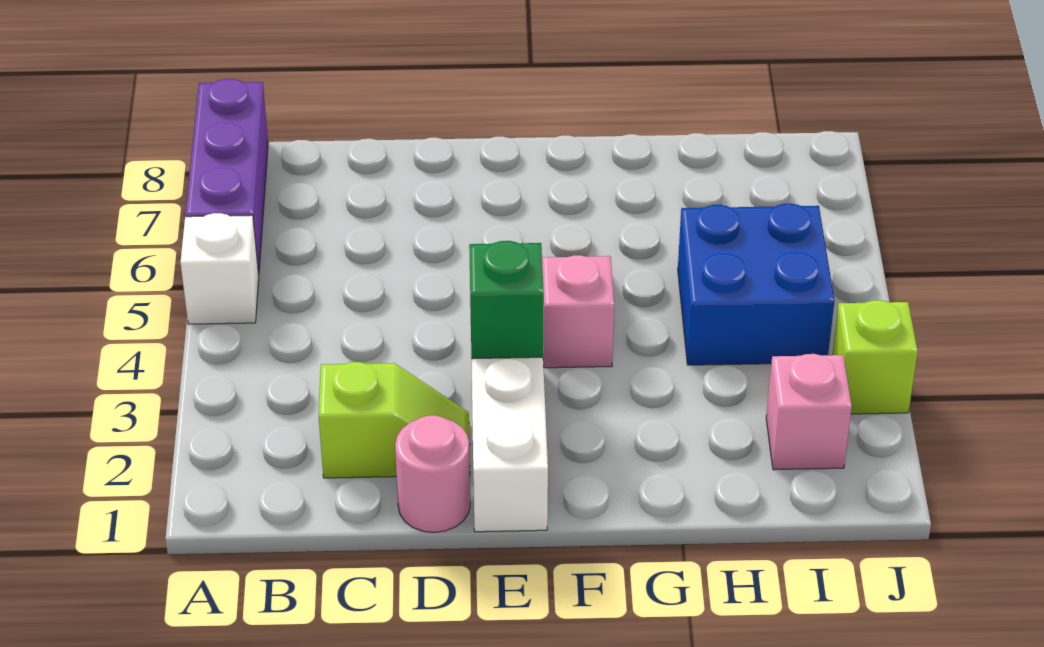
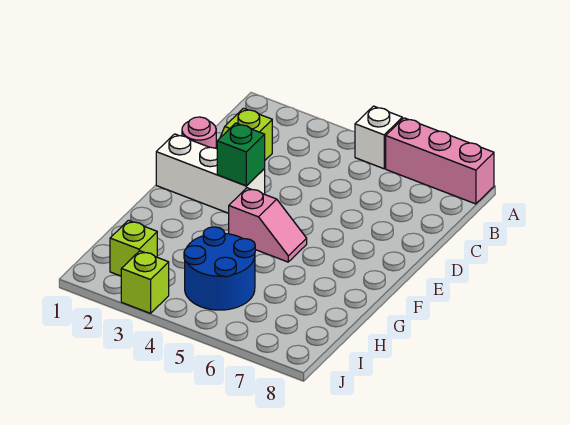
purple brick A6:A8 level 1 -> pink brick A6:A8 level 1
blue brick H4:I5 level 1 -> blue round brick H4:I5 level 1
pink brick I2 level 1 -> lime brick I2 level 1

